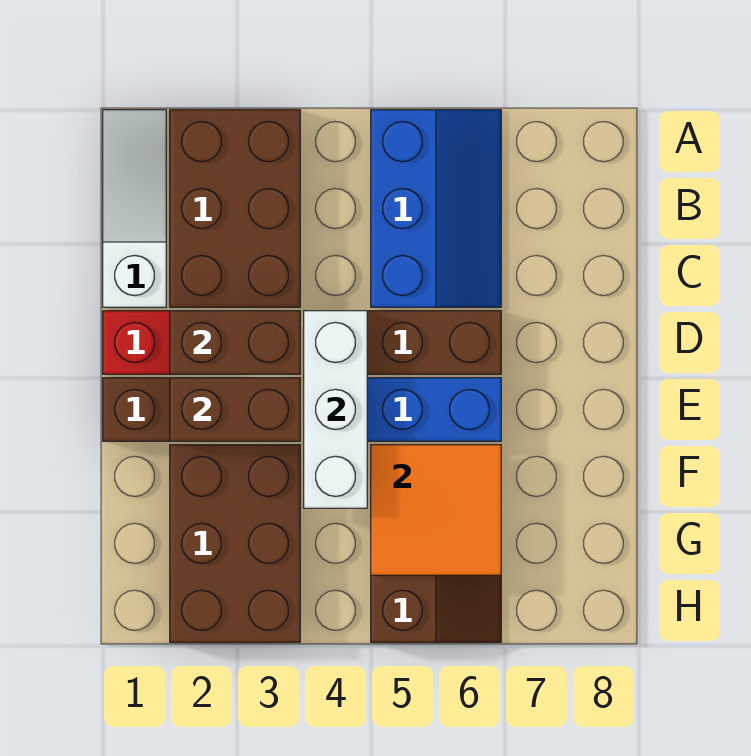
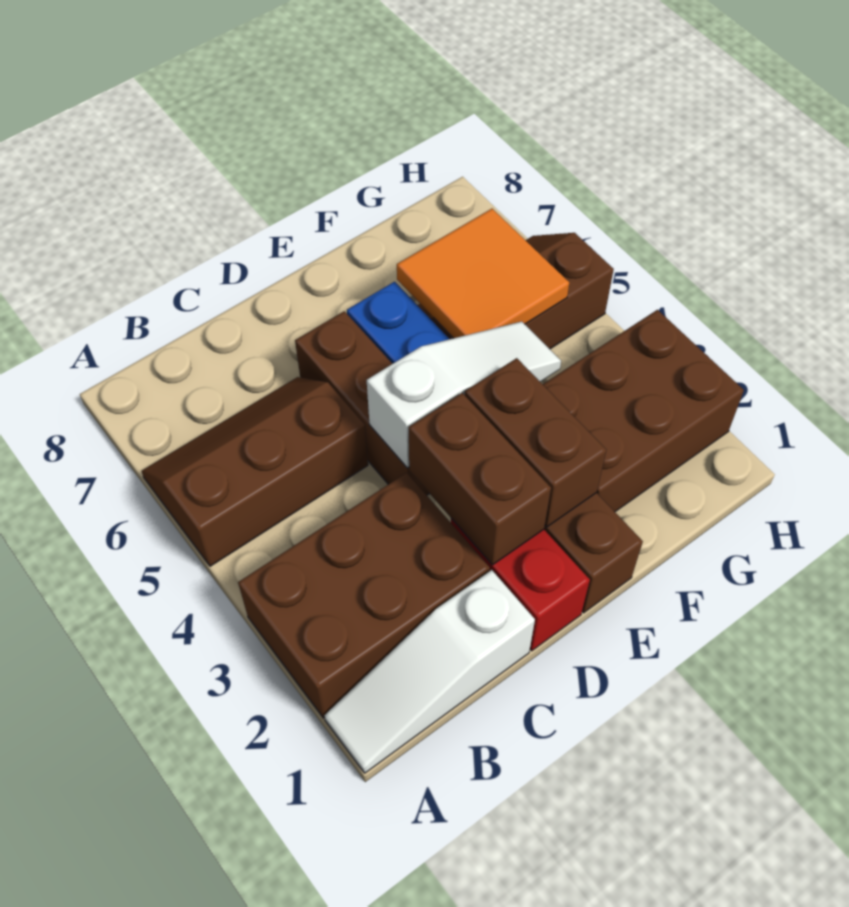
blue slope A5:C6 level 1 top 5 -> brown slope A5:C6 level 1 top 5
white brick D4:F4 level 2 -> white slope D4:F4 level 2 top D

